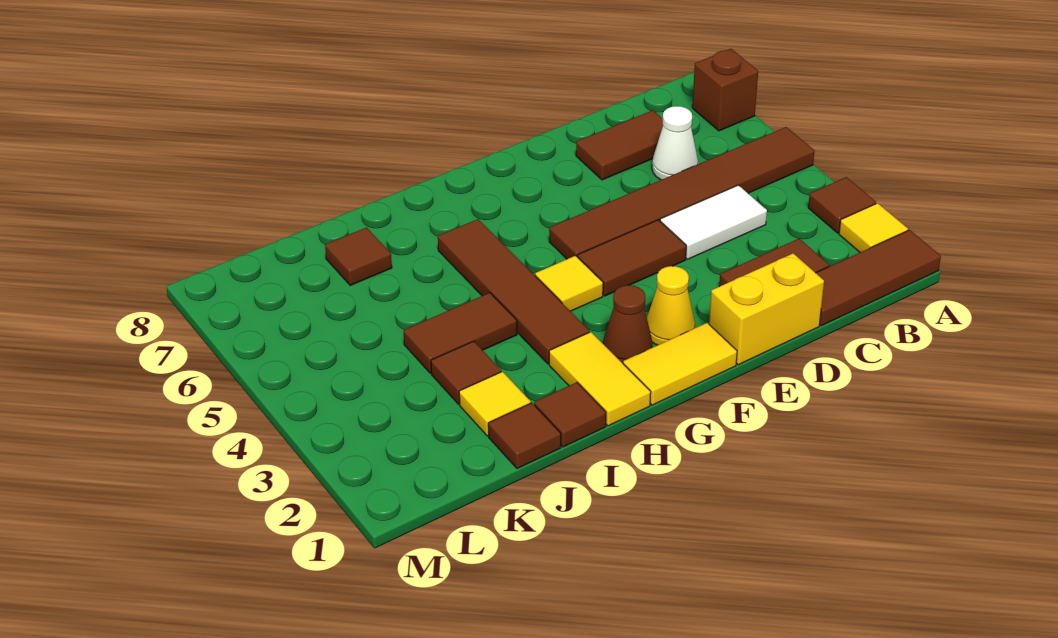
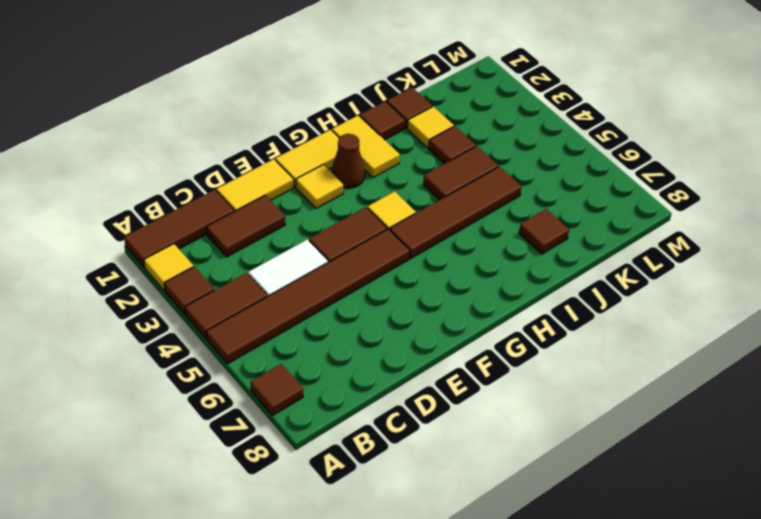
brown brick A7 level 1 -> brown tile A7 level 1
white cone C6 level 1 -> none
brown tile C7:D7 level 1 -> brown tile A4:B4 level 1
yellow brick D1:E1 level 1 -> yellow tile D1:E1 level 1
yellow cone F2 level 1 -> yellow tile F2 level 1
brown tile H3:H6 level 1 -> brown tile G5:J5 level 1

